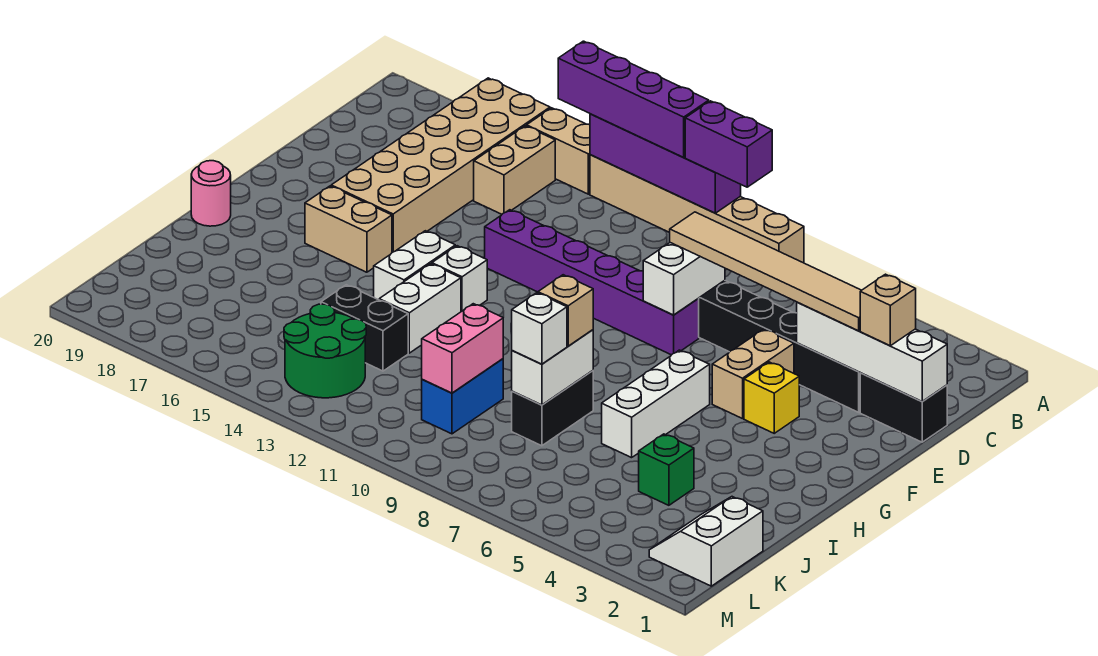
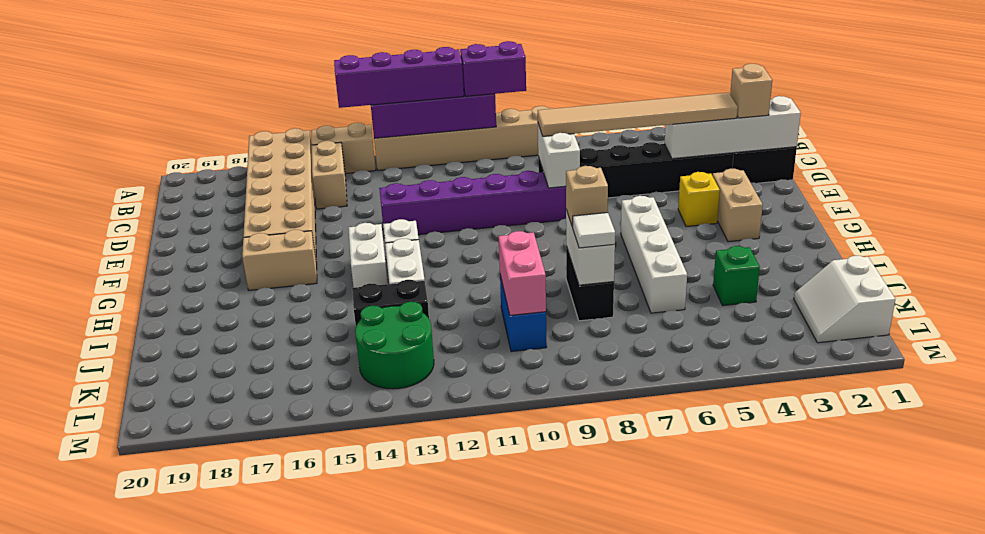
tan brick E5:F5 level 1 -> tan brick F3:G3 level 1
white brick G6:I6 level 1 -> white brick G6:J6 level 1
pink round brick H20 level 1 -> none
white brick J8 level 3 -> white tile J8 level 3

